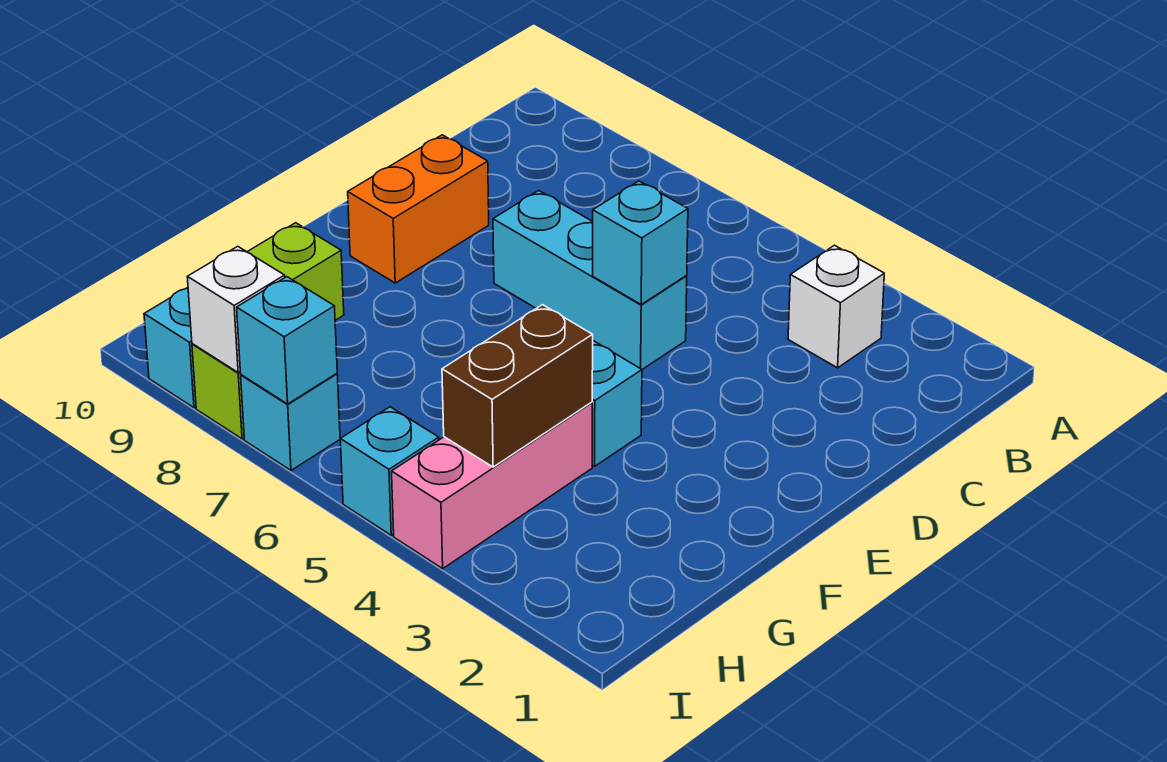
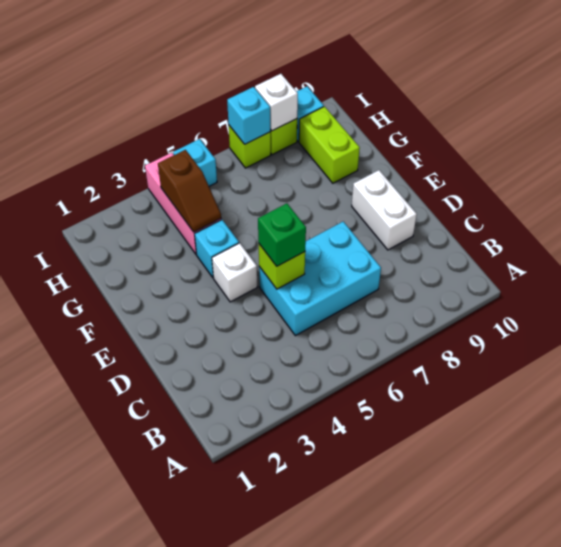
white brick B3 level 1 -> white brick E4 level 1
cyan brick D5:D7 level 1 -> cyan brick C5:D7 level 1
cyan brick D5 level 2 -> lime brick D5 level 2
none -> green brick D5 level 3
orange brick D9:E9 level 1 -> white brick D9:E9 level 1
brown brick G4:H4 level 2 -> brown slope G4:H4 level 2 top H
cyan brick I7 level 1 -> lime brick I7 level 1

